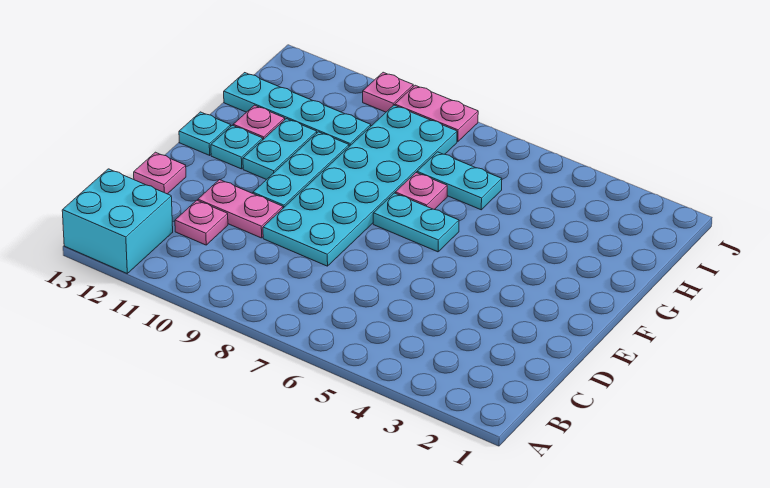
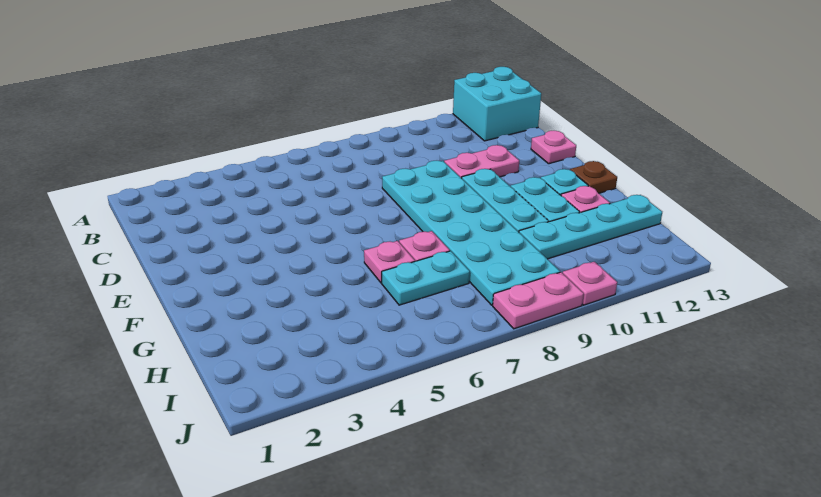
pink plate C11 level 1 -> pink plate G6 level 1
cyan plate F6:F7 level 1 -> none
cyan plate F13 level 1 -> brown plate F13 level 1

